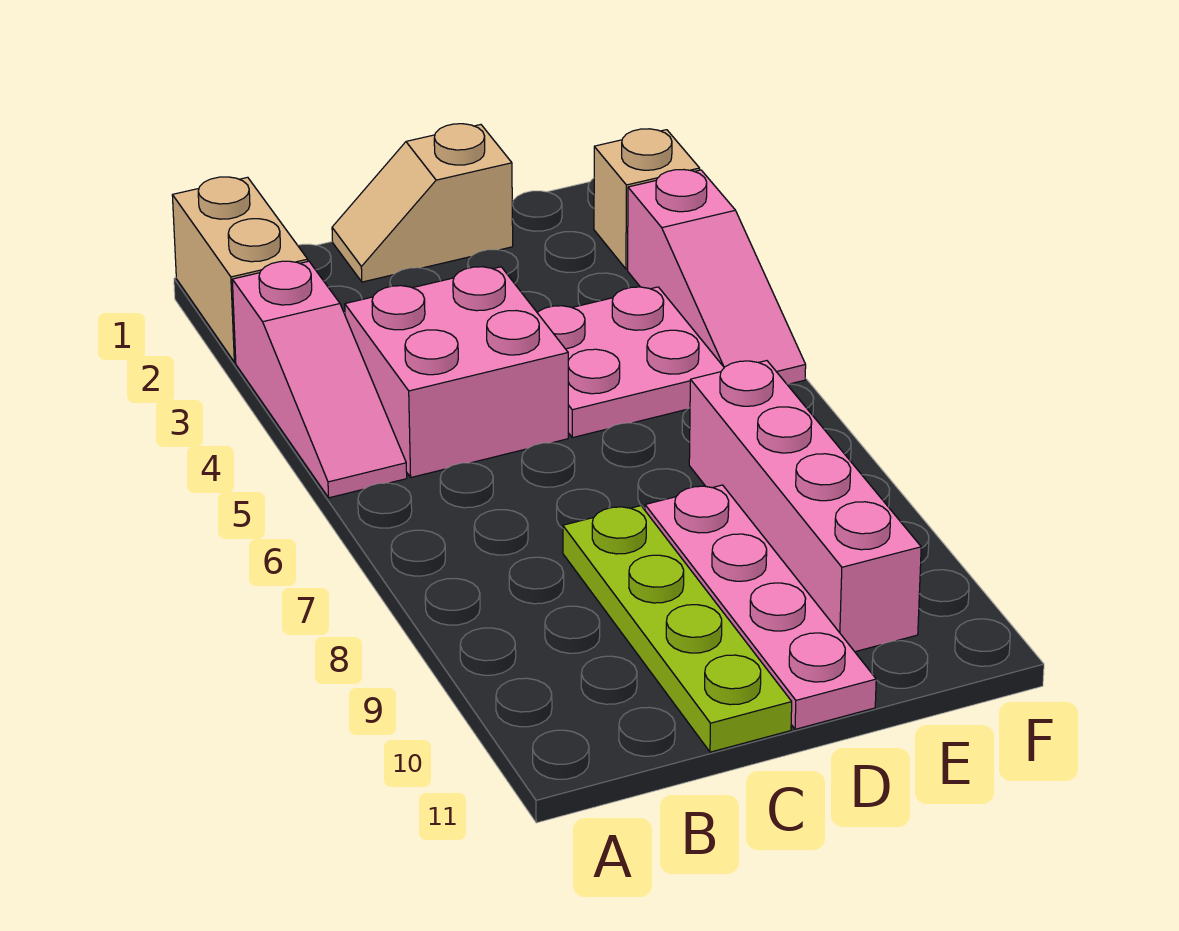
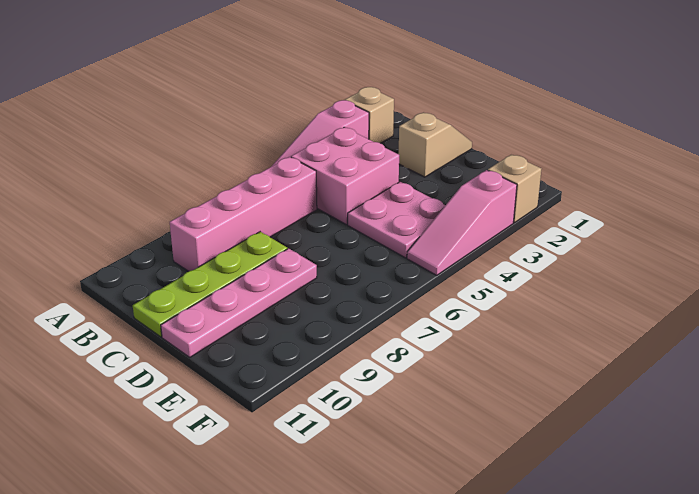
tan brick A1:A2 level 1 -> tan brick A2 level 1
tan slope C1:D1 level 1 top D -> tan slope C1:C2 level 1 top 2
pink brick E7:E10 level 1 -> pink brick B6:B9 level 1

